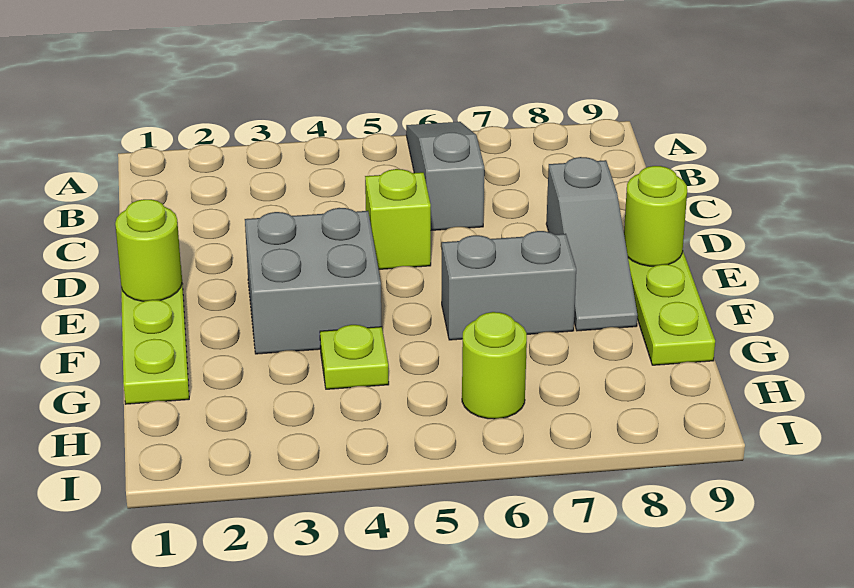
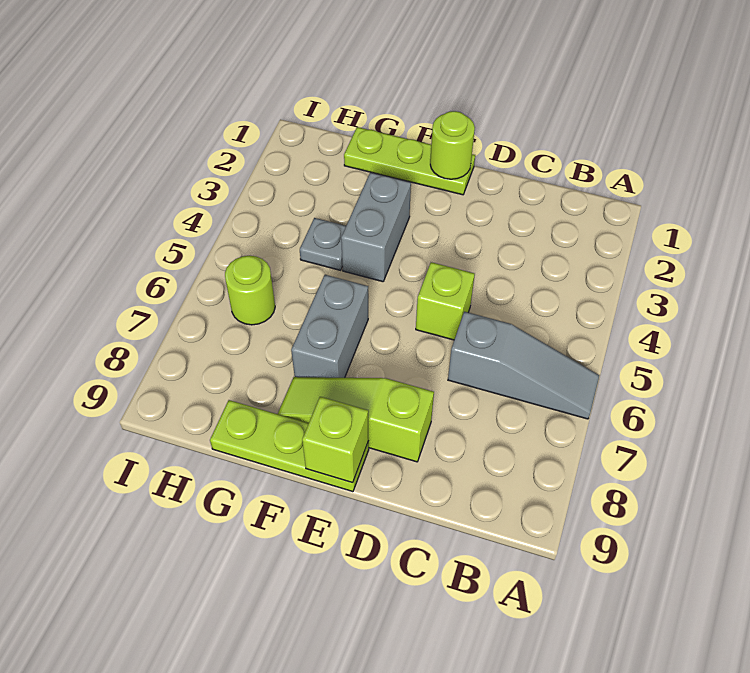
grey slope D8:F8 level 1 top D -> lime slope D8:F8 level 1 top D
grey brick E3:F4 level 1 -> grey brick F3:F4 level 1
lime round brick E9 level 2 -> lime brick E9 level 2
lime plate G4 level 1 -> grey plate G4 level 1

